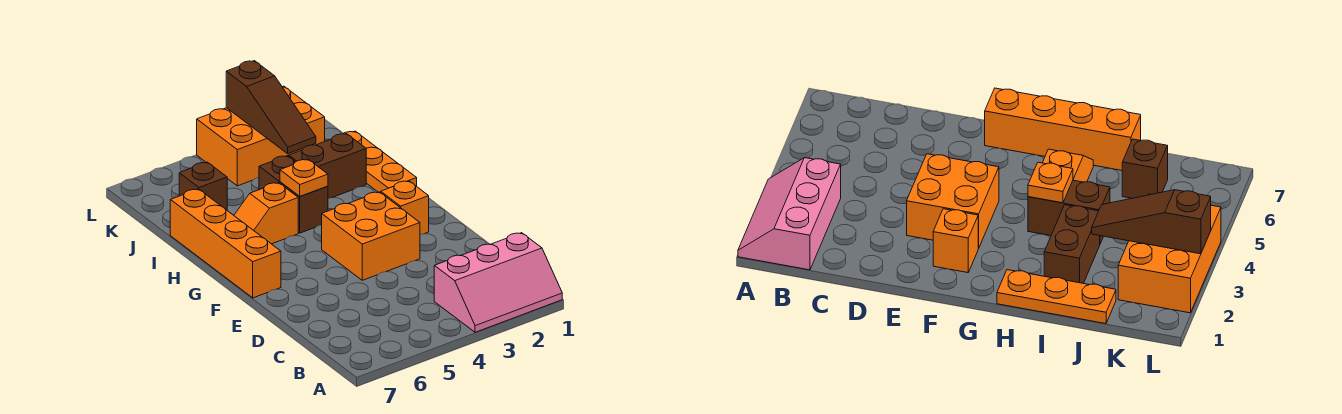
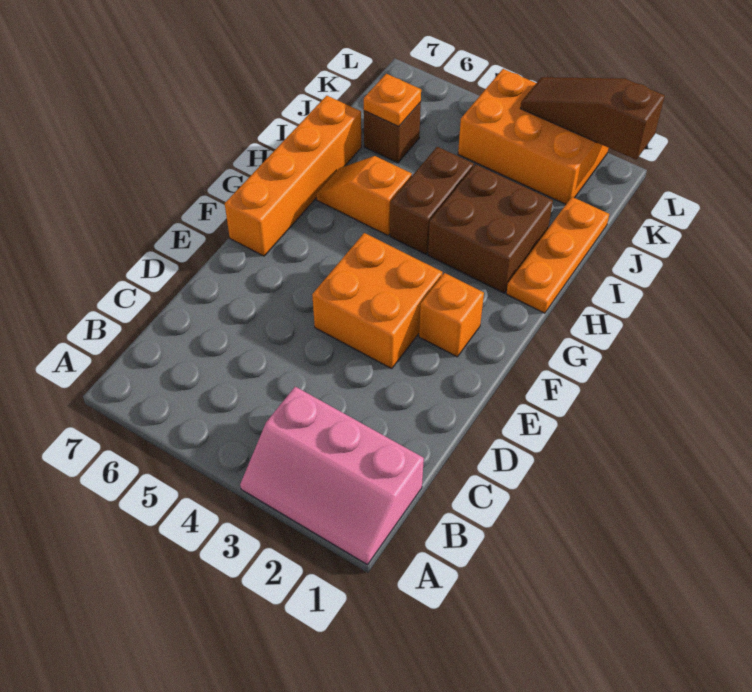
orange plate H4 level 2 -> orange plate J6 level 2
brown brick I2:I3 level 1 -> brown brick H2:I3 level 1
brown slope J3:L3 level 2 top L -> brown slope L1:L3 level 2 top 1

